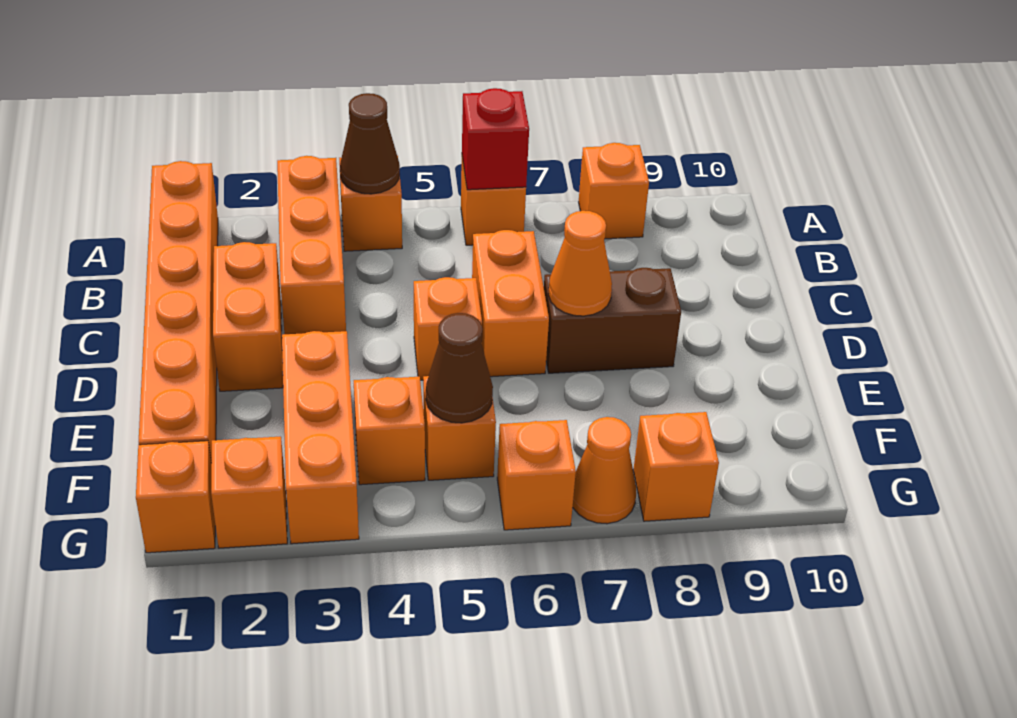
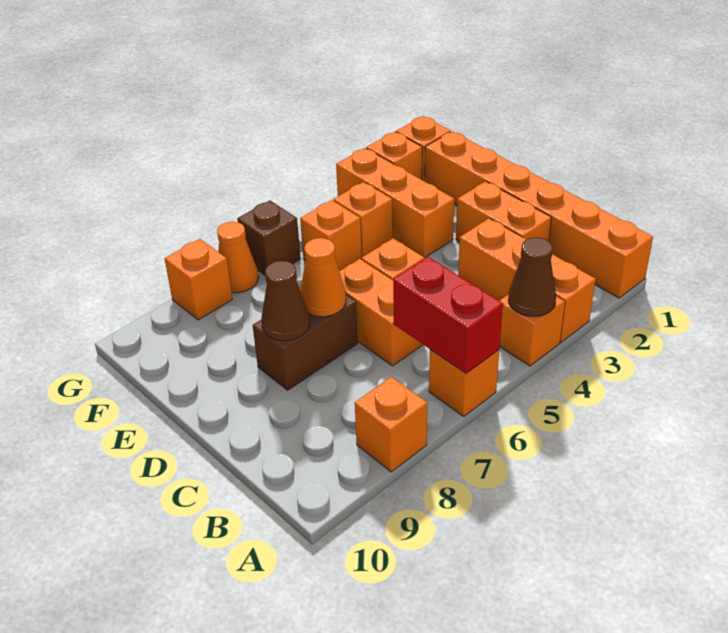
red brick A6 level 2 -> red brick A6:B6 level 2
brown cone F5 level 2 -> brown cone D8 level 2
orange brick G6 level 1 -> brown brick G6 level 1

